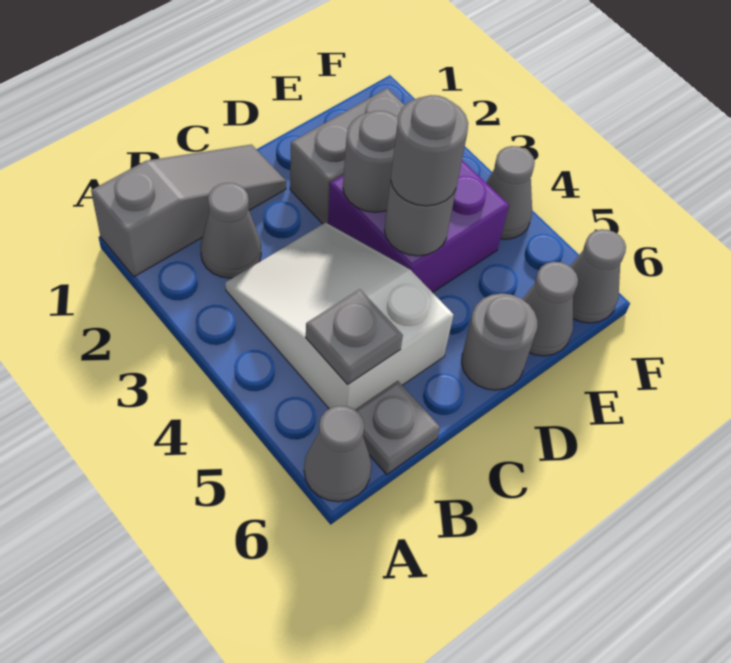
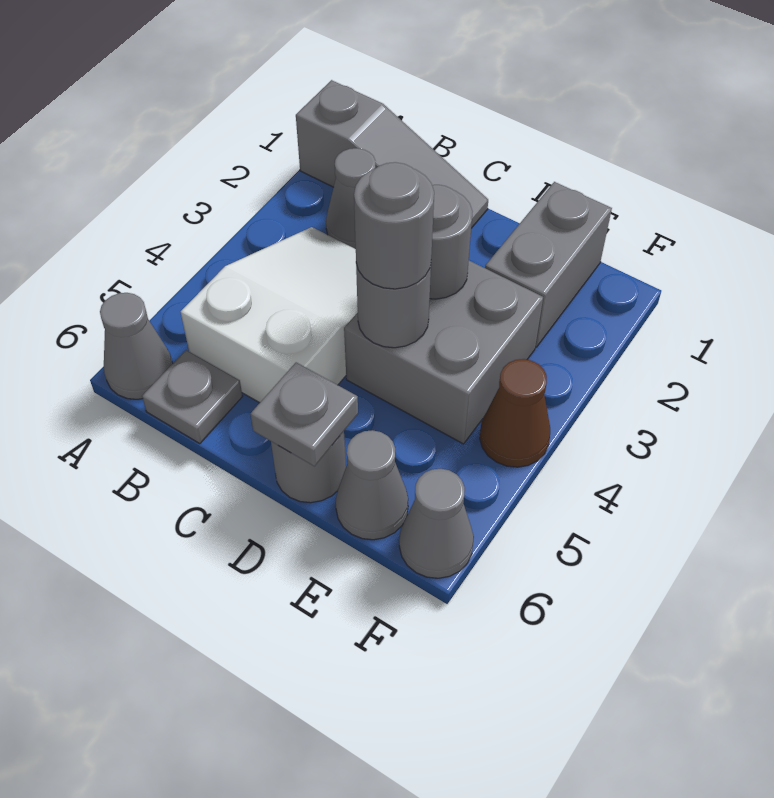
grey plate B5 level 2 -> grey plate D6 level 2
grey brick D2:E2 level 1 -> grey brick E1:E2 level 1
purple brick D3:E4 level 1 -> grey brick D3:E4 level 1
grey cone F4 level 1 -> brown cone F4 level 1

